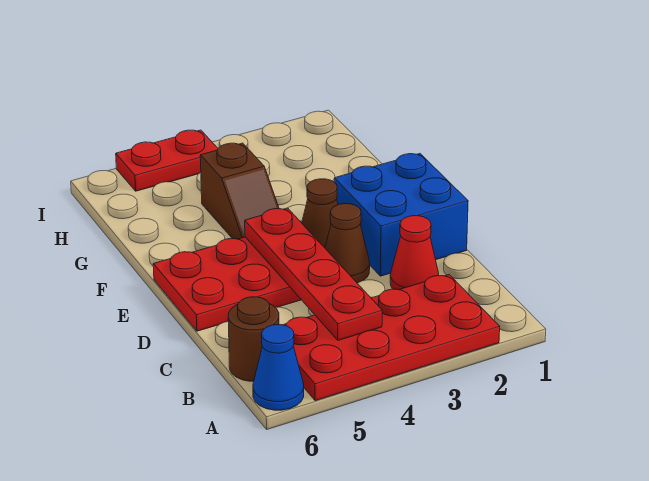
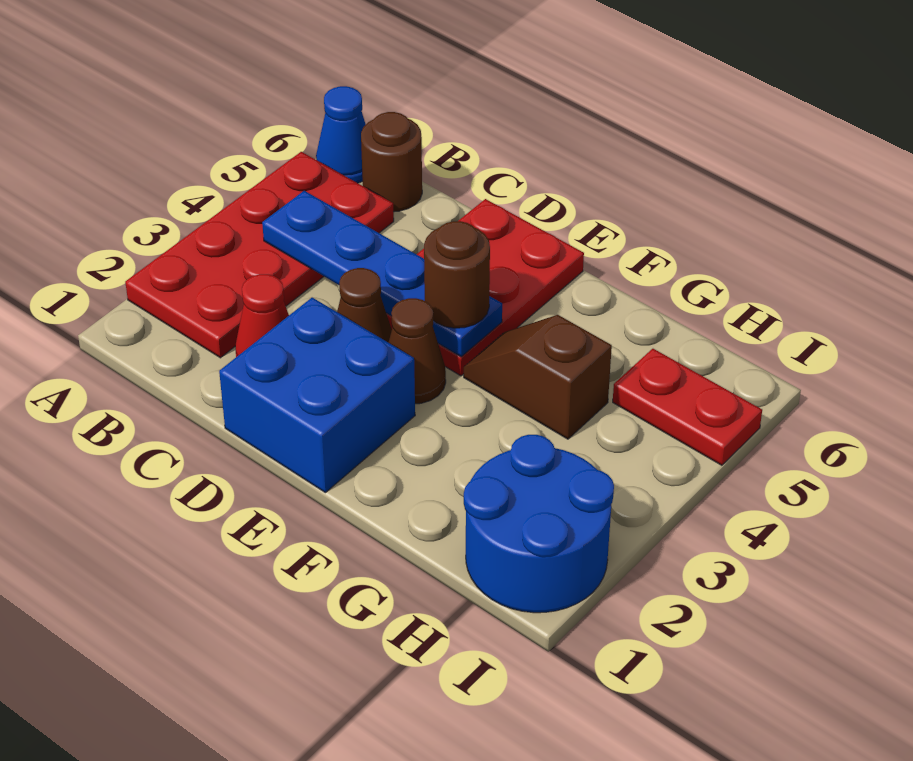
red plate B4:E4 level 2 -> blue plate B4:E4 level 2
none -> brown round brick E4 level 3
none -> blue round brick H1:I2 level 1
red plate I4:I5 level 1 -> red plate H5:I5 level 1

